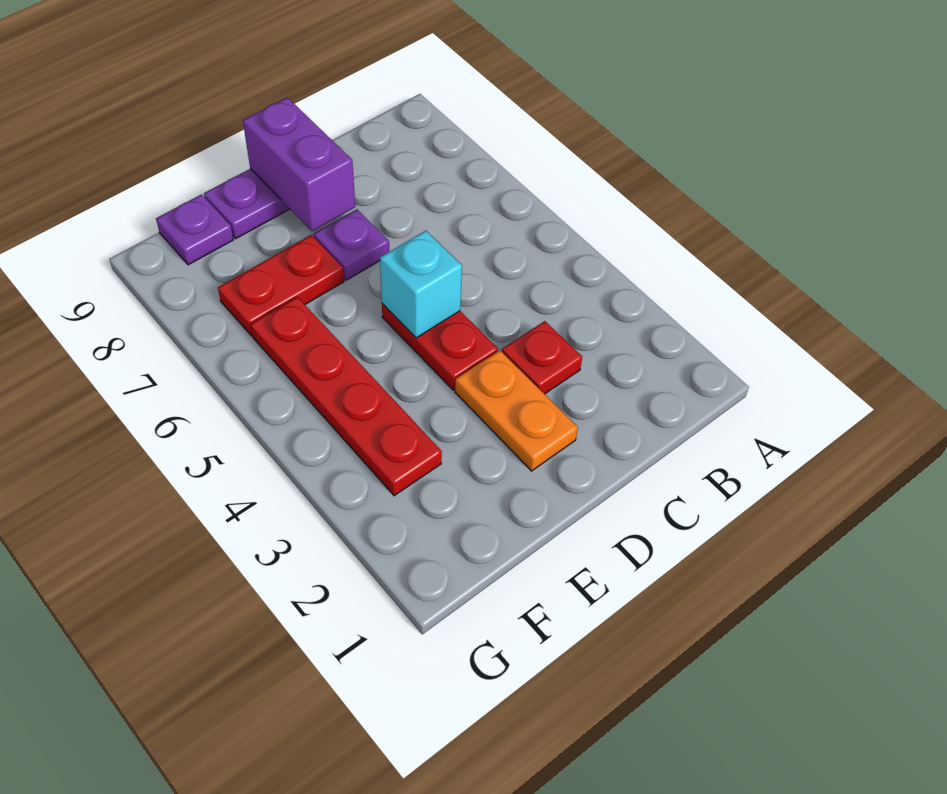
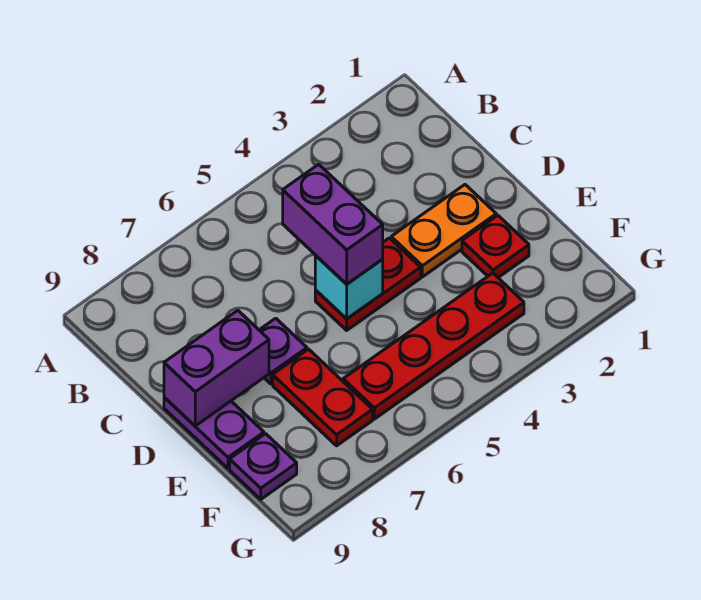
red plate C3 level 1 -> red plate E2 level 1
none -> purple brick C5:D5 level 3

